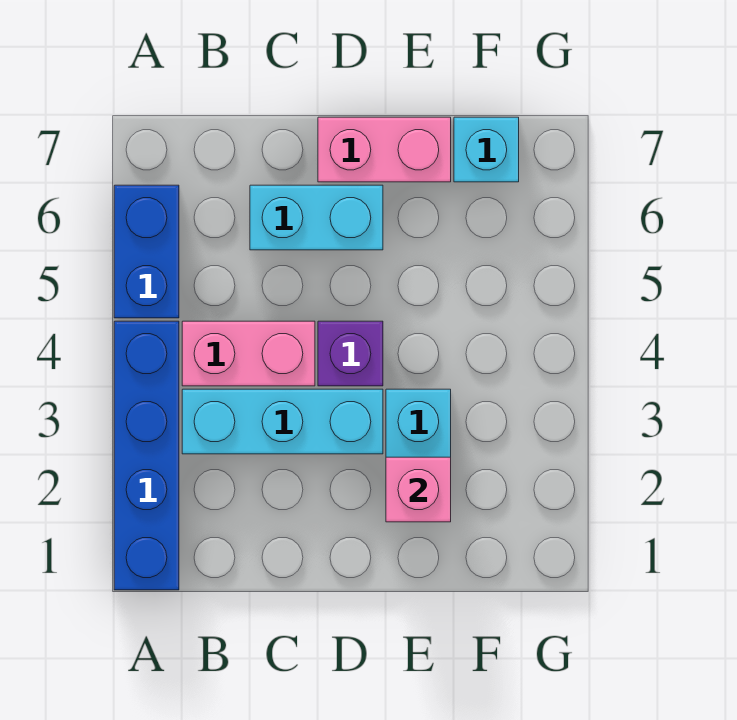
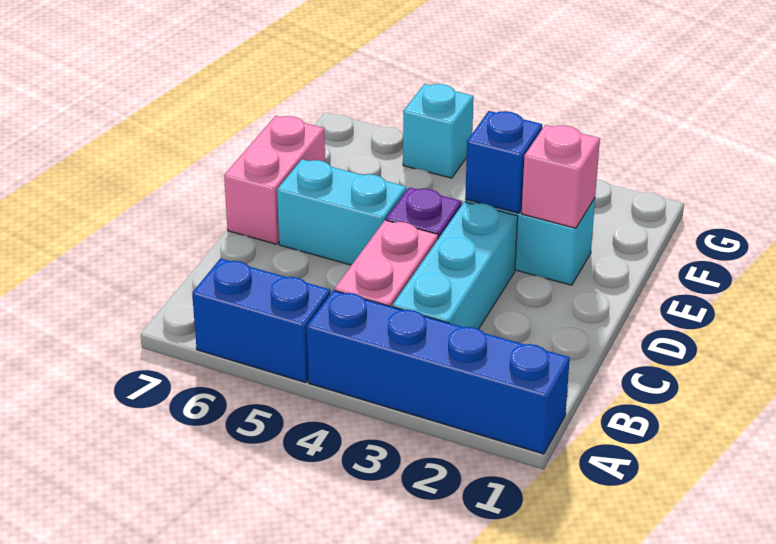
cyan brick C6:D6 level 1 -> cyan brick D5:D6 level 1
none -> blue brick E3 level 2
cyan brick F7 level 1 -> cyan brick G5 level 1

